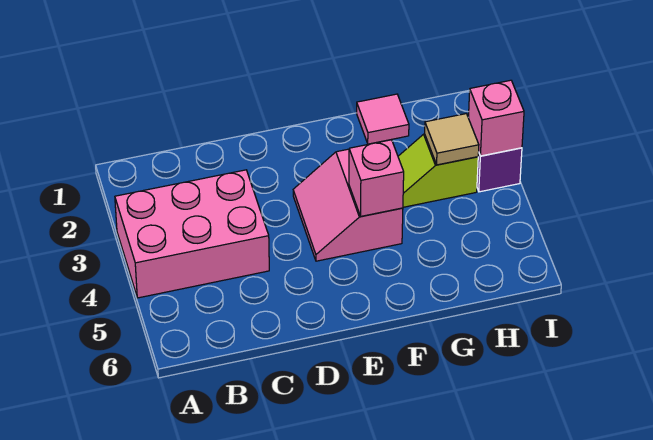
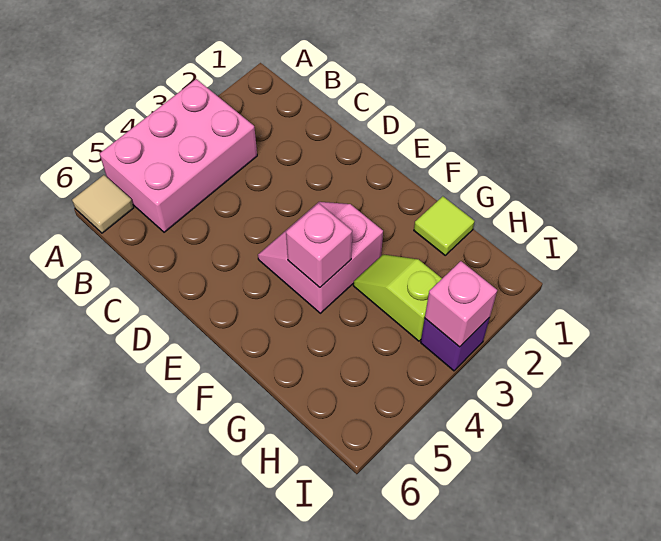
pink brick A3:C4 level 1 -> pink brick A3:B5 level 1
pink tile G1 level 1 -> lime tile G1 level 1
tan tile H3 level 2 -> tan tile A6 level 1

